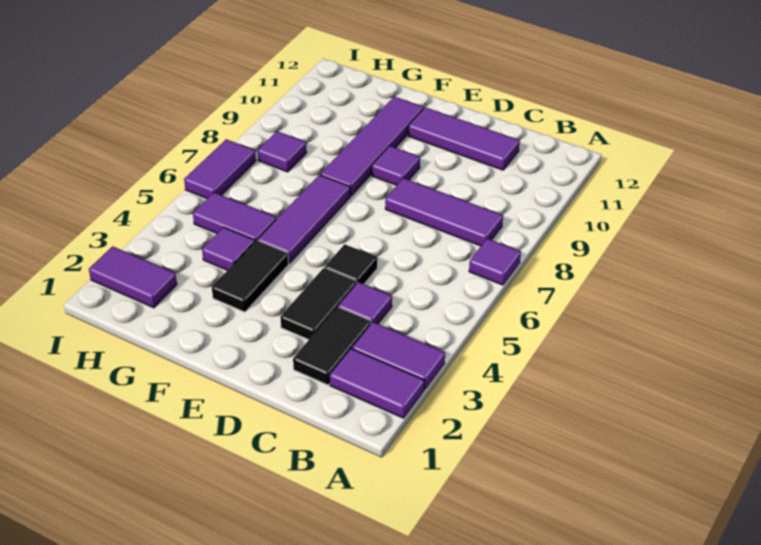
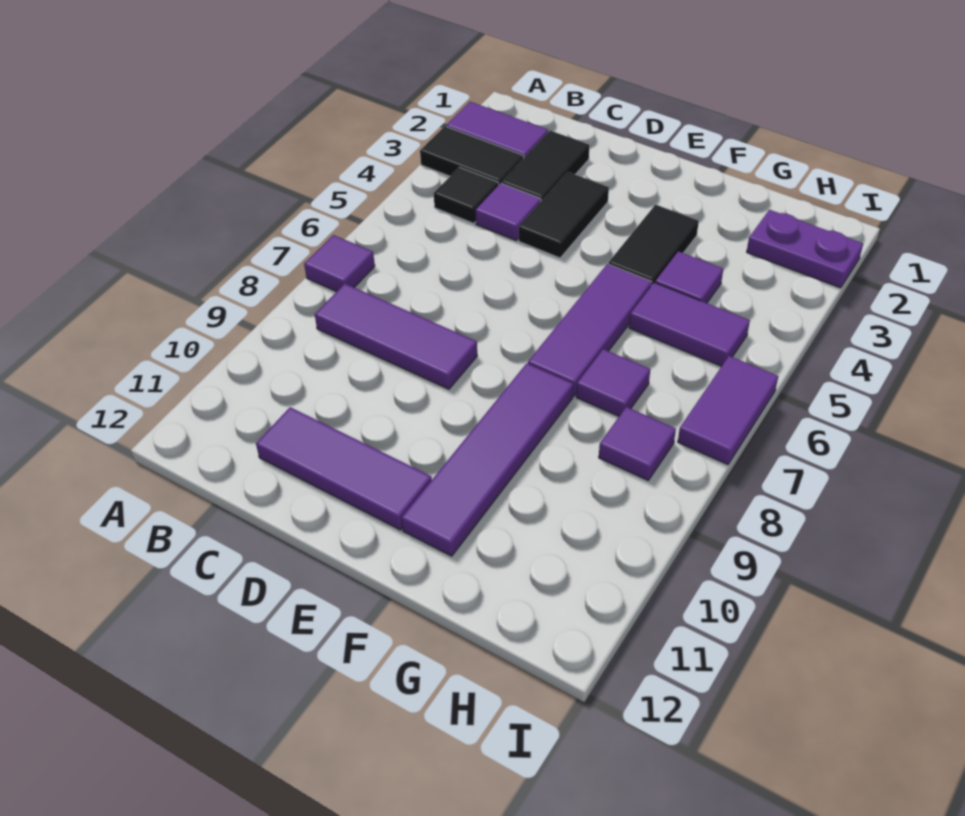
purple tile A3:B3 level 1 -> black tile A3:B3 level 1
black tile D5 level 1 -> black tile B4 level 1
purple tile E9 level 1 -> purple tile G7 level 1
purple tile H2:I2 level 1 -> purple plate H2:I2 level 1

